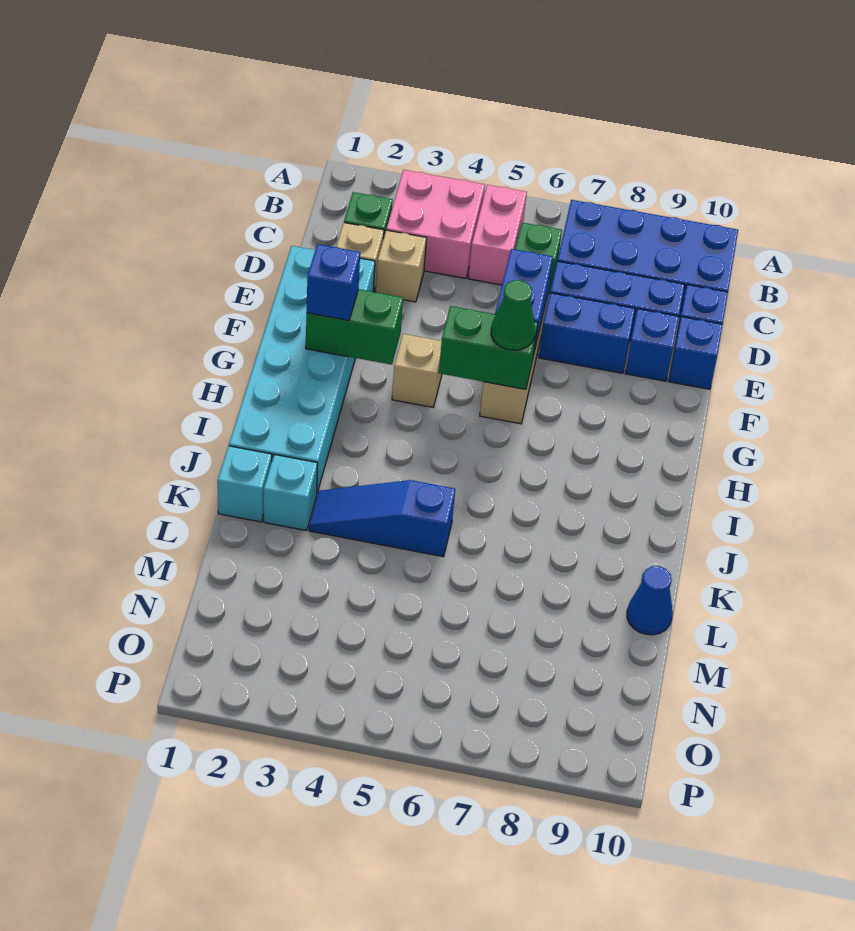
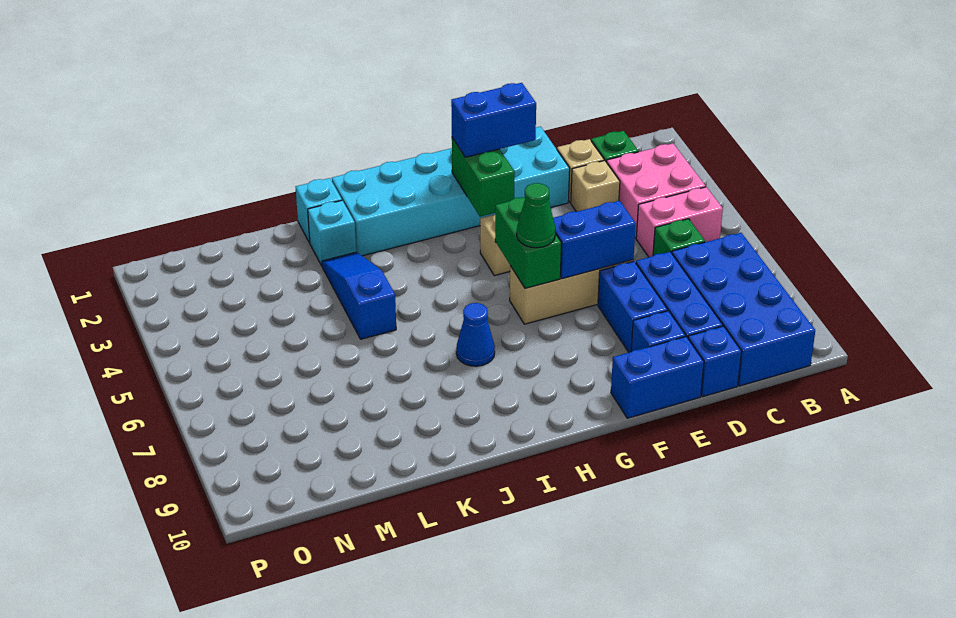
blue brick E10 level 1 -> blue brick E10:F10 level 1
blue brick G2 level 3 -> blue brick F2:G2 level 3
blue cone L10 level 1 -> blue cone I7 level 1

